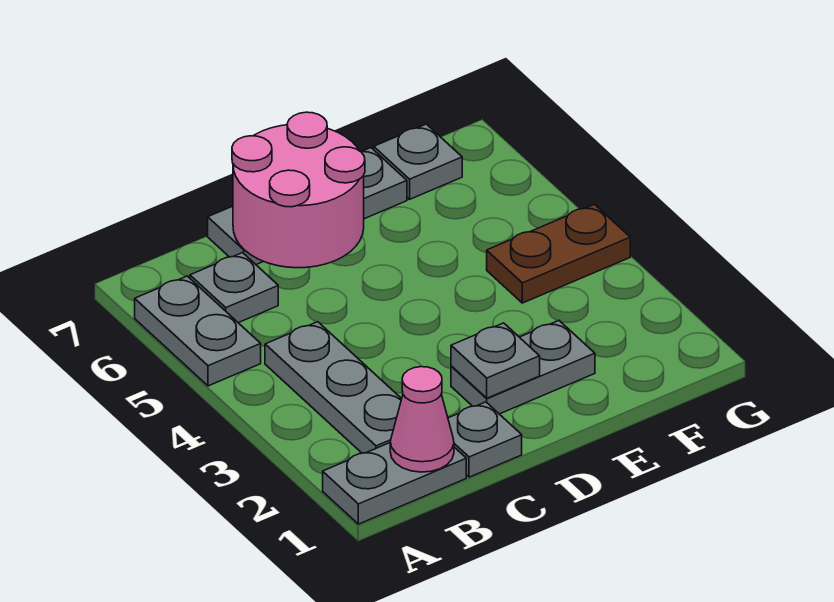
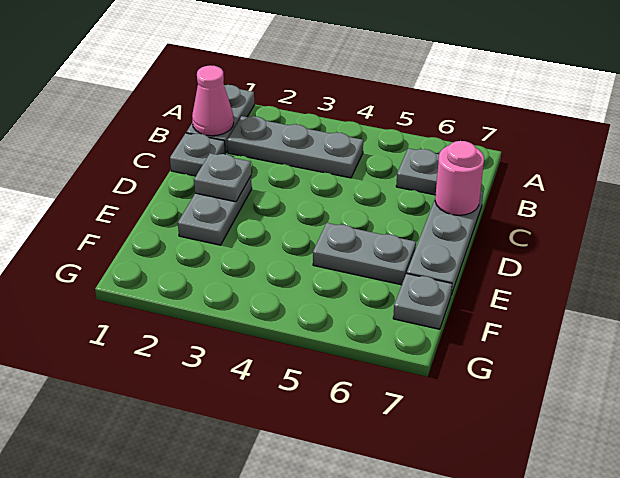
grey plate A5:A6 level 1 -> grey plate E5:E6 level 1
pink round brick C6:D7 level 2 -> pink round brick C7 level 2
brown plate F4:G4 level 1 -> none

